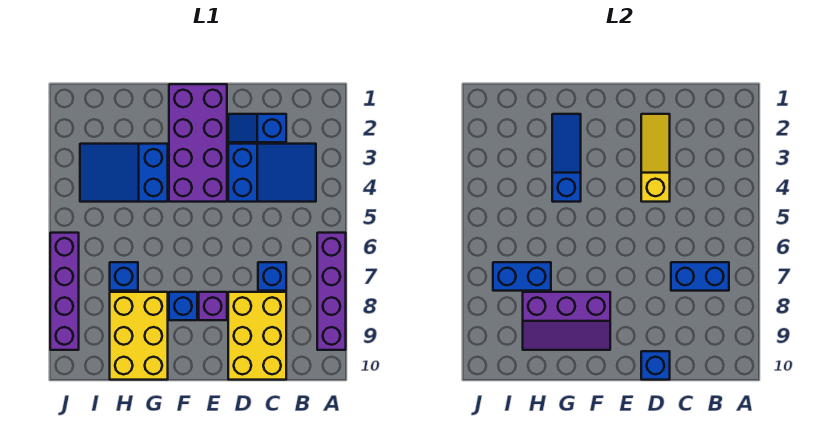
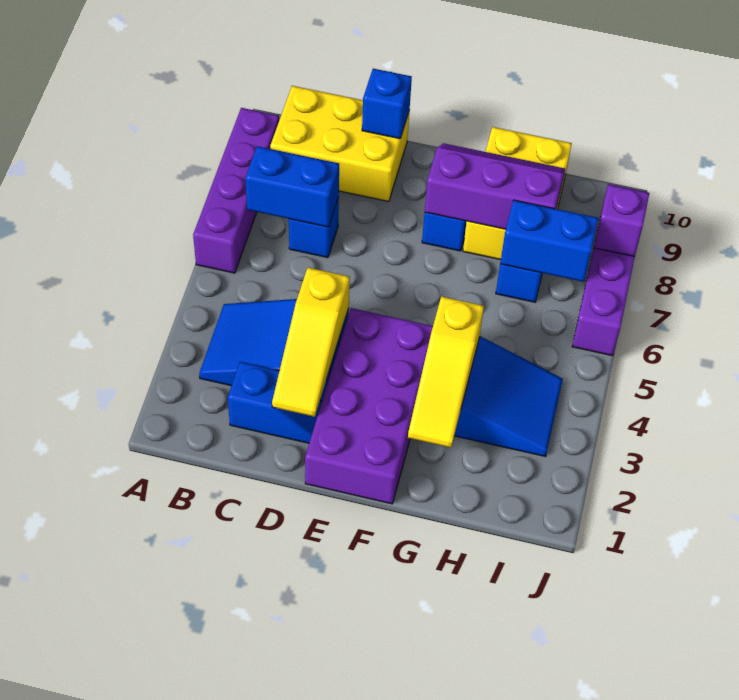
yellow brick C8:D10 level 1 -> yellow brick B9:D10 level 1
purple brick E8 level 1 -> purple brick J8 level 2
blue slope G2:G4 level 2 top 4 -> yellow slope G2:G4 level 2 top 4

